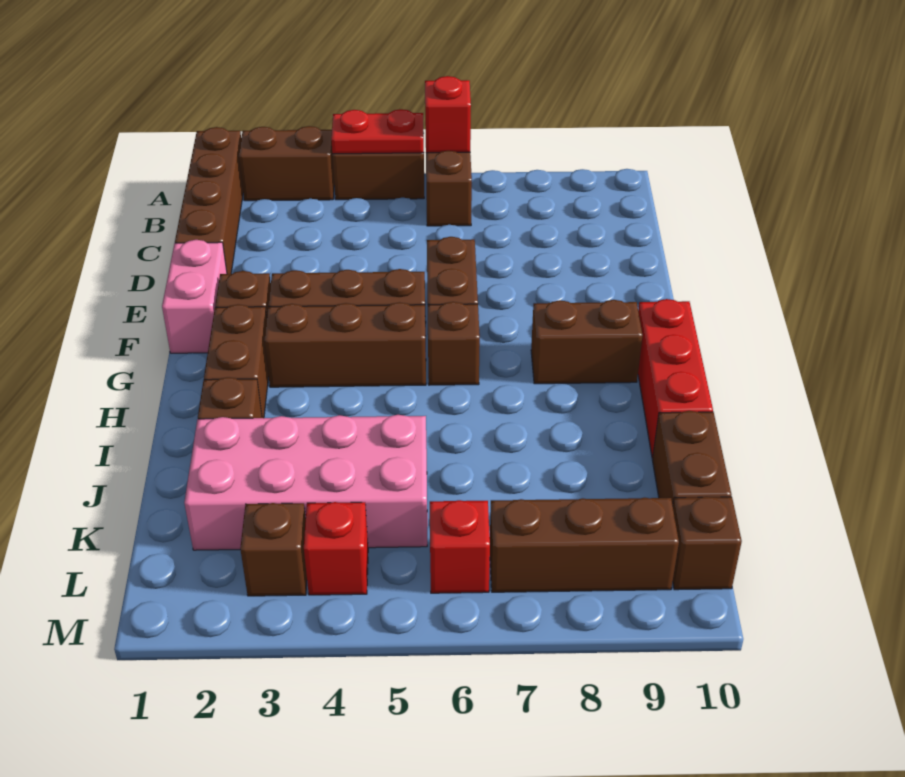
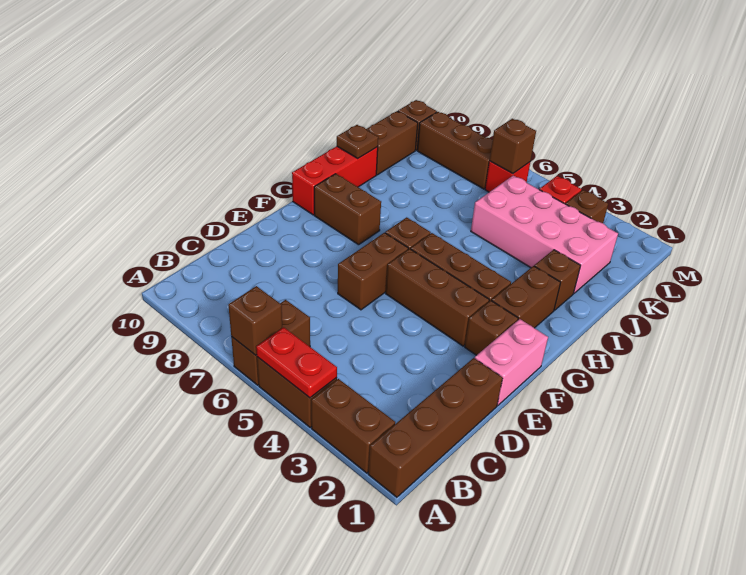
red brick A6 level 2 -> brown brick A6 level 2
none -> brown plate I10 level 2
none -> brown brick L6 level 2

